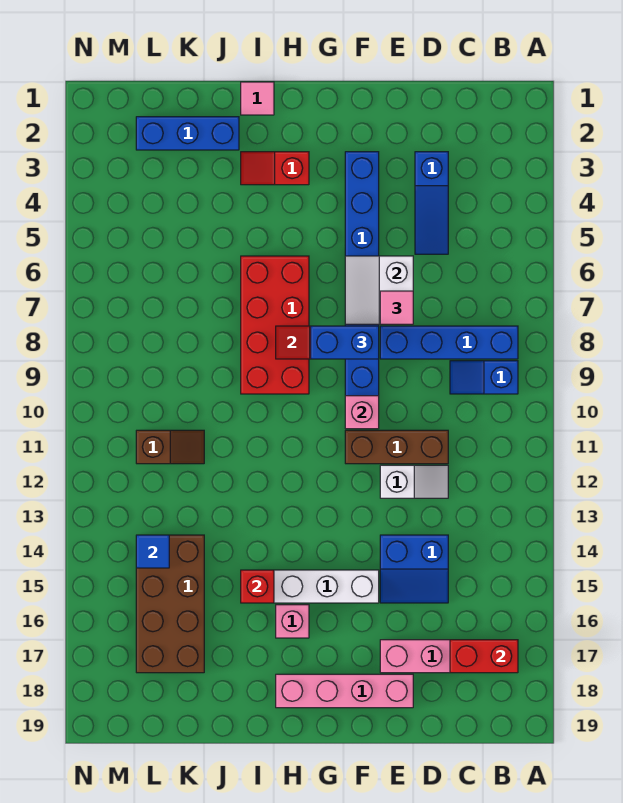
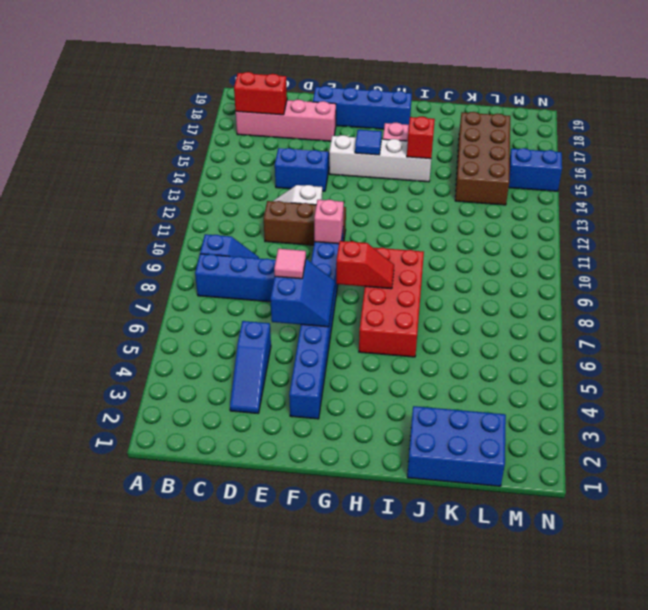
blue slope D3:D5 level 1 top 3 -> blue slope D3:D5 level 1 top 5
white slope E6:F7 level 2 top E -> blue slope E6:F7 level 2 top E
pink brick E18:H18 level 1 -> blue brick E18:H18 level 1
blue brick F8:G8 level 3 -> blue brick M15:N15 level 1
red slope H3:I3 level 1 top H -> none
pink tile I1 level 1 -> none
blue brick J2:L2 level 1 -> blue brick J1:L2 level 1
brown slope K11:L11 level 1 top L -> none
blue tile L14 level 2 -> blue tile G15 level 2

